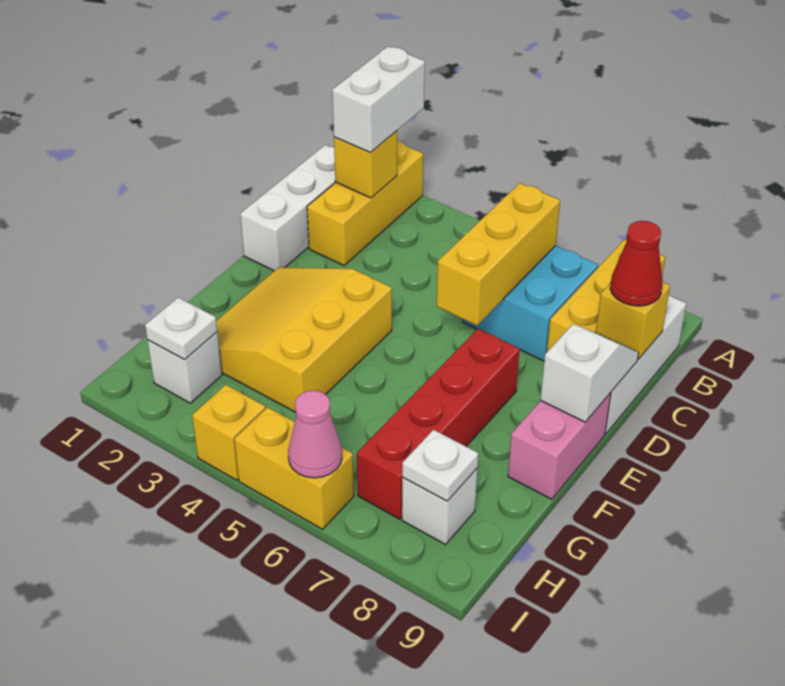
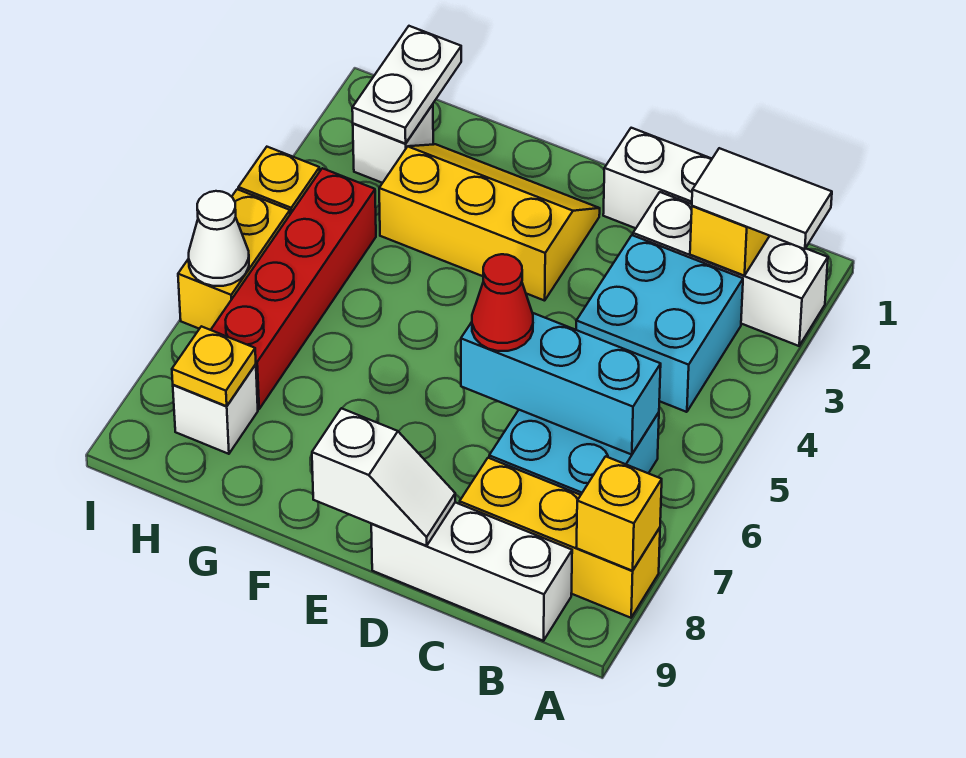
yellow brick A2:C2 level 1 -> white brick A2:C2 level 1
white brick A2:B2 level 3 -> white tile A2:B2 level 3
none -> cyan brick B3:C4 level 1
yellow brick B6:D6 level 2 -> cyan brick B6:D6 level 2
yellow brick C9 level 2 -> yellow brick A8 level 2
red cone C9 level 3 -> red cone D6 level 3
yellow slope E2:G4 level 1 top 4 -> yellow slope E2:G3 level 1 top 3
red brick E7:H7 level 1 -> red brick H4:H7 level 1
pink brick E9:F9 level 1 -> none
white plate H2 level 2 -> white plate H1:H2 level 2
white plate H8 level 2 -> yellow plate H8 level 2
pink cone I6 level 2 -> white cone I6 level 2

